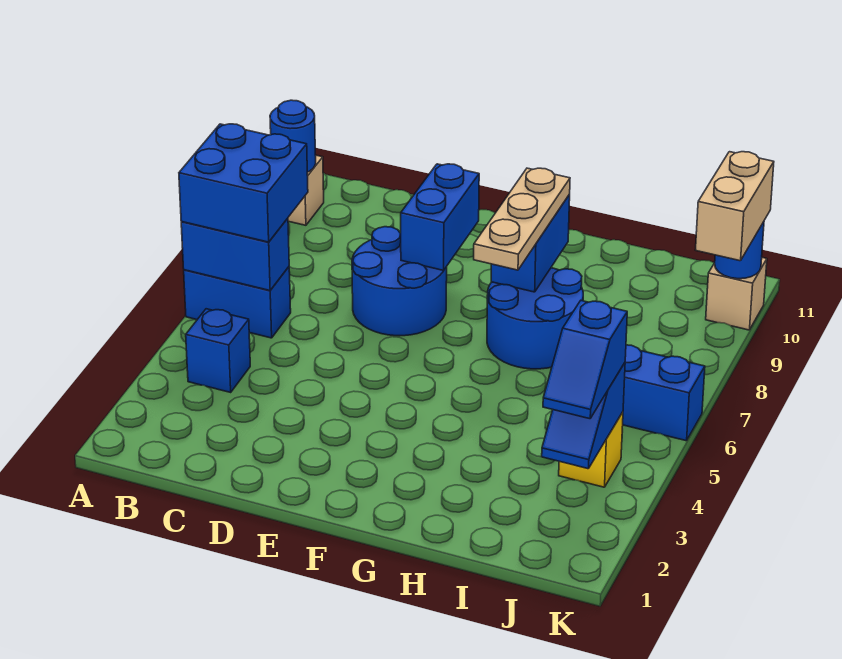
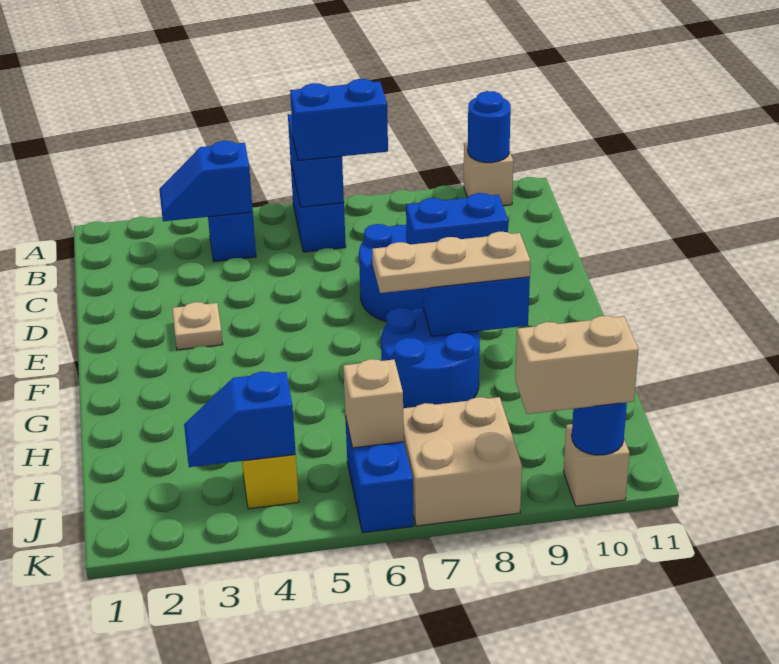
blue brick A6:B7 level 3 -> blue brick B6:B7 level 3
none -> tan plate E3 level 1
blue slope J3:J4 level 3 top 4 -> blue slope B3:B4 level 2 top 4
none -> tan brick J6 level 2
none -> tan brick J7:K8 level 1

